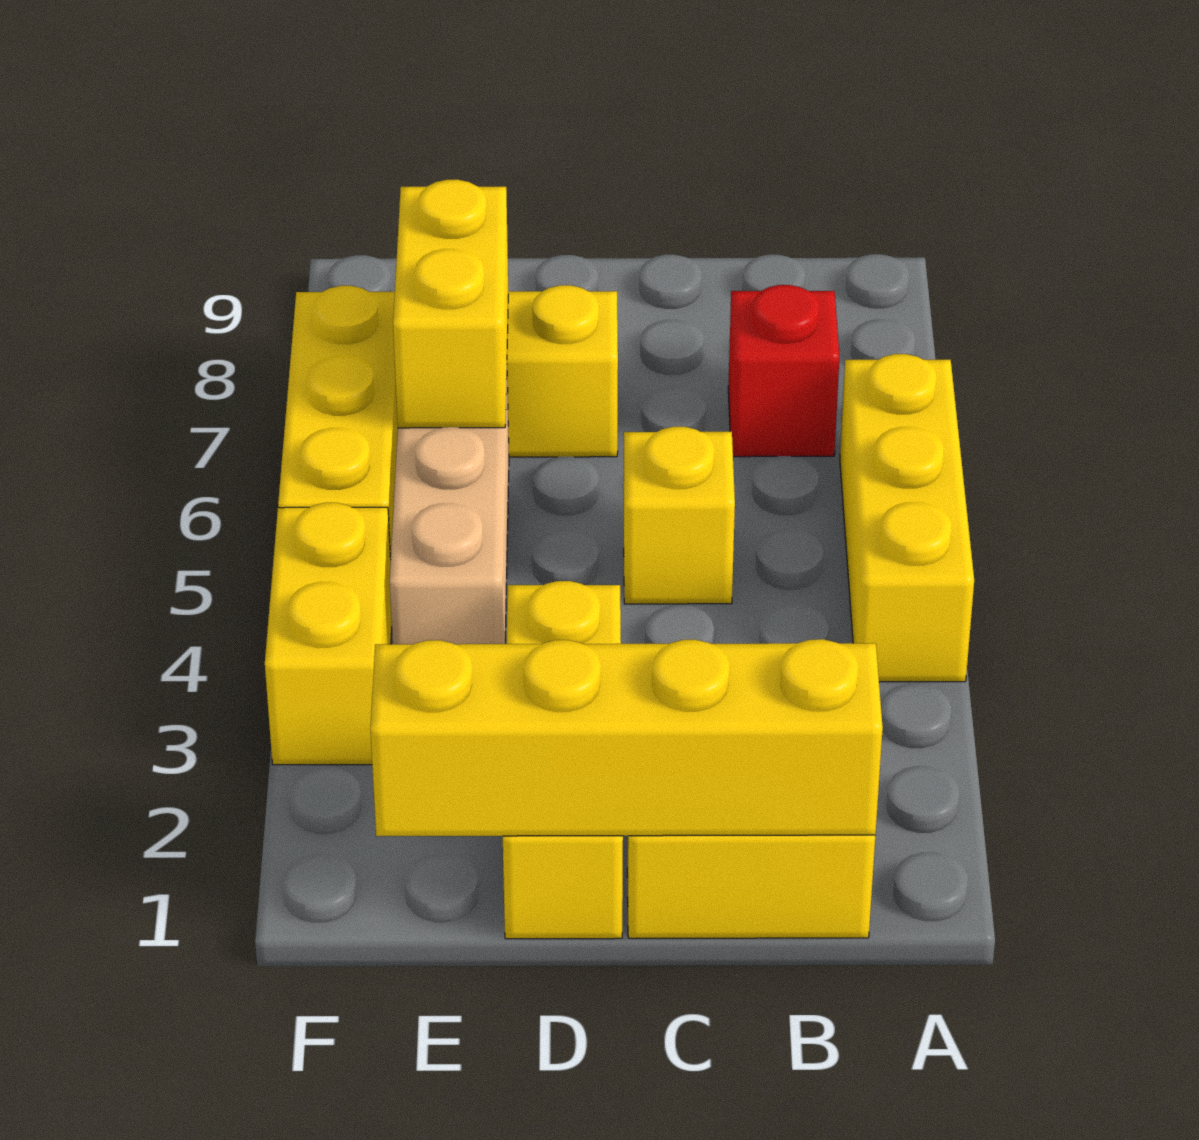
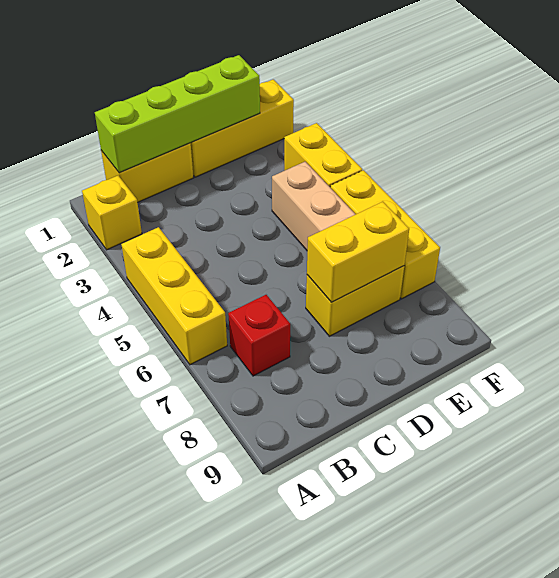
yellow brick B1:E1 level 2 -> lime brick B1:E1 level 2
yellow brick C5 level 1 -> yellow brick A2 level 1
yellow brick D1:D3 level 1 -> yellow brick D1:F1 level 1
yellow brick E6:E7 level 2 -> yellow brick D7:E7 level 2

